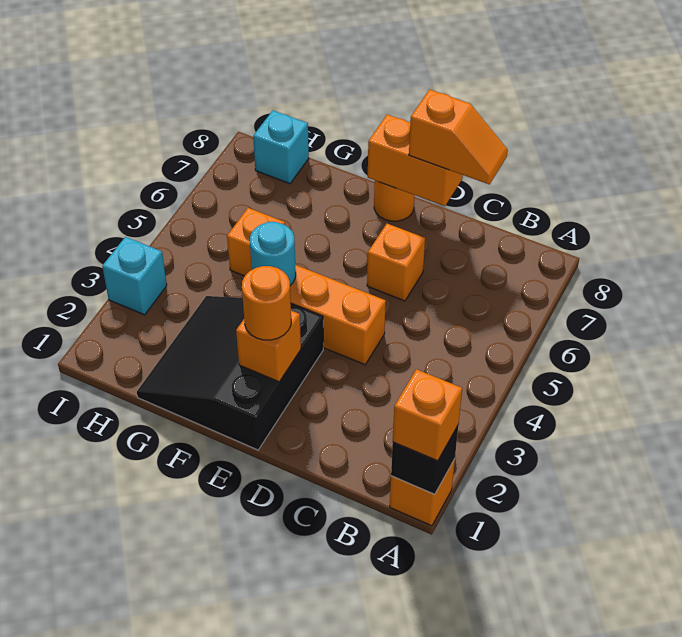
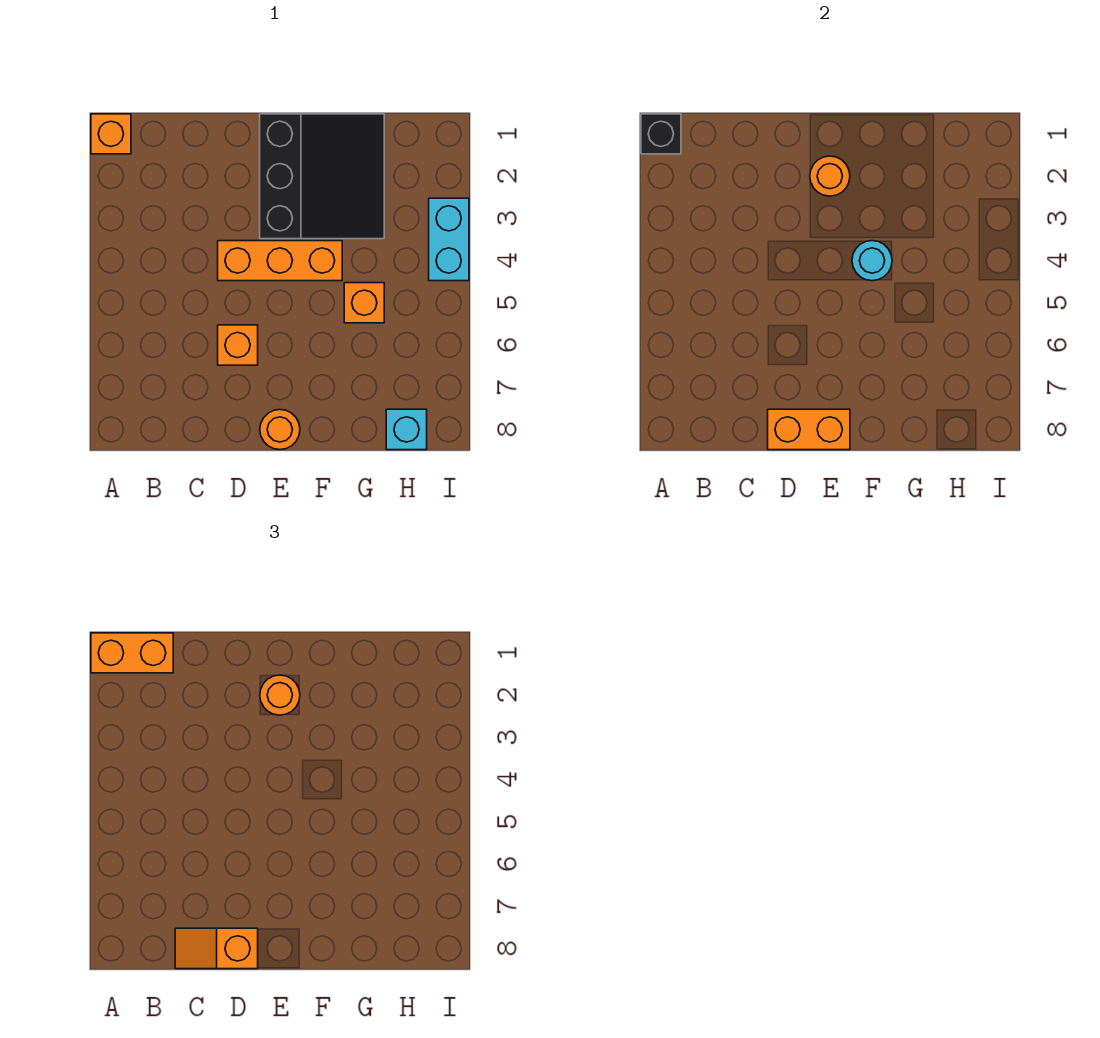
orange brick A1 level 3 -> orange brick A1:B1 level 3
orange brick E2 level 2 -> orange round brick E2 level 2
cyan brick I3 level 1 -> cyan brick I3:I4 level 1

